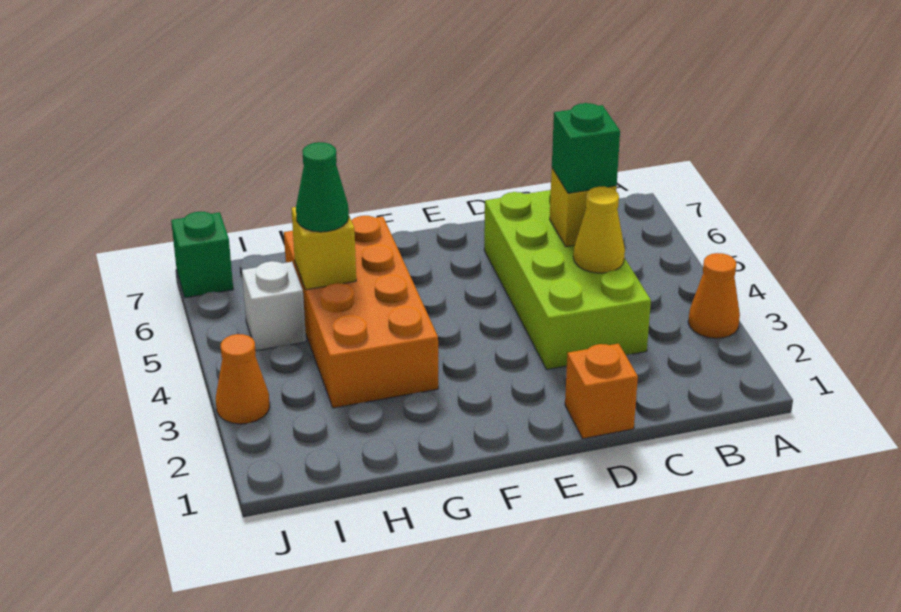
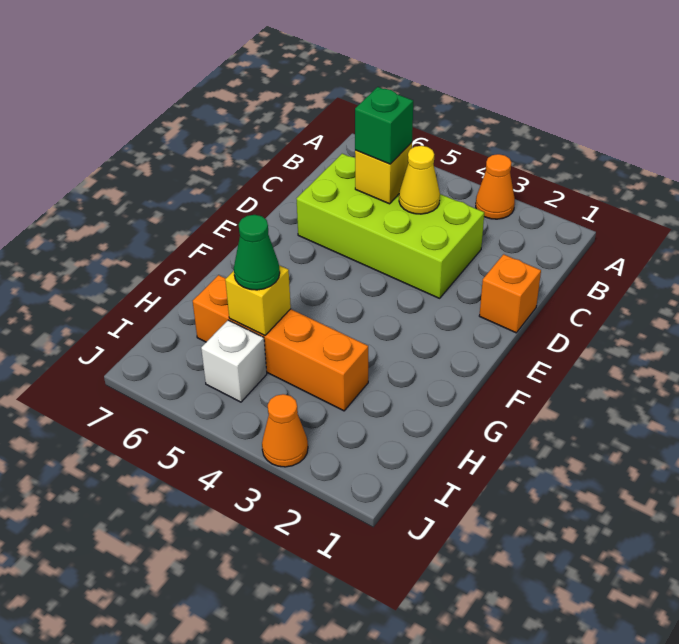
orange brick G3:H6 level 1 -> orange brick H3:H6 level 1
green brick J7 level 1 -> none

